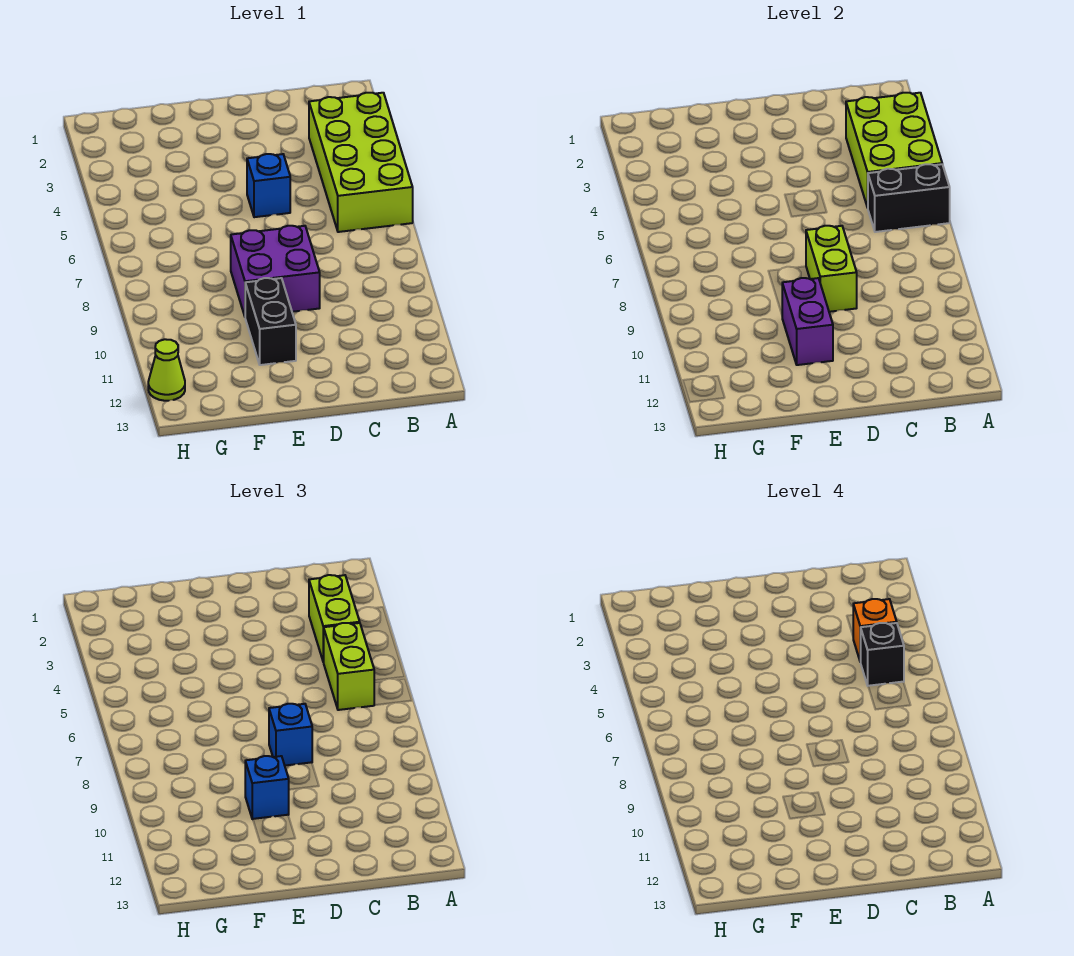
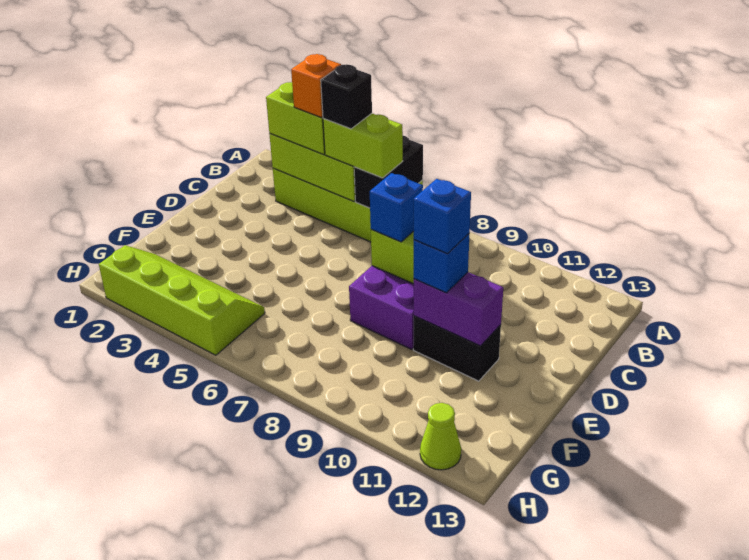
blue brick D5 level 1 -> blue brick E10 level 4
none -> lime slope G2:H5 level 1 top H

